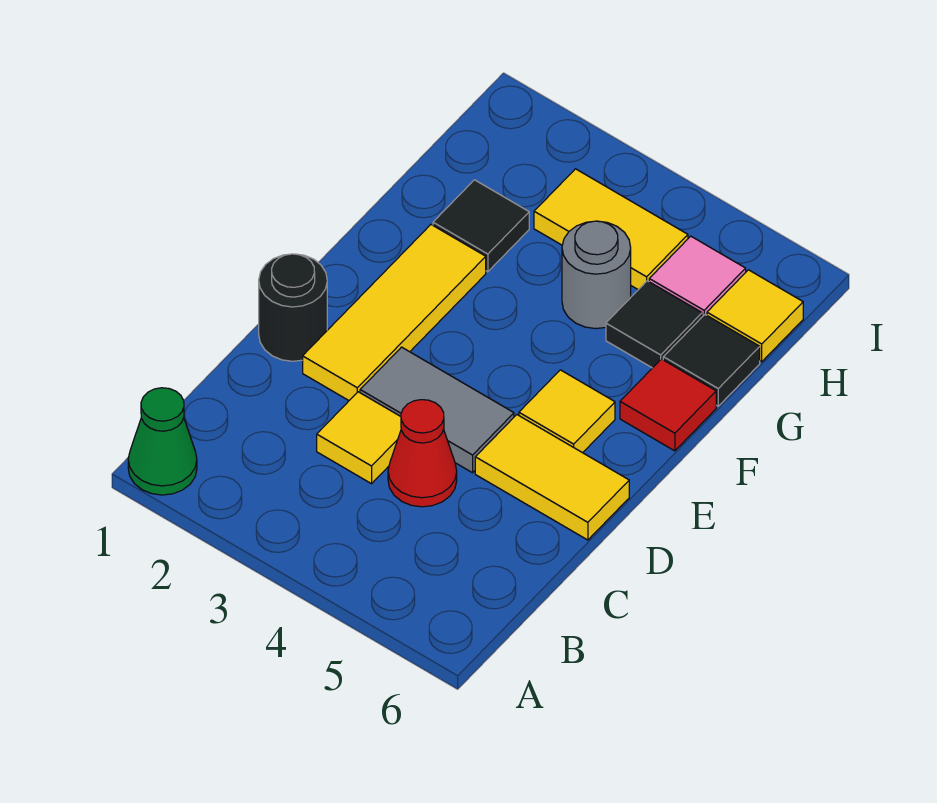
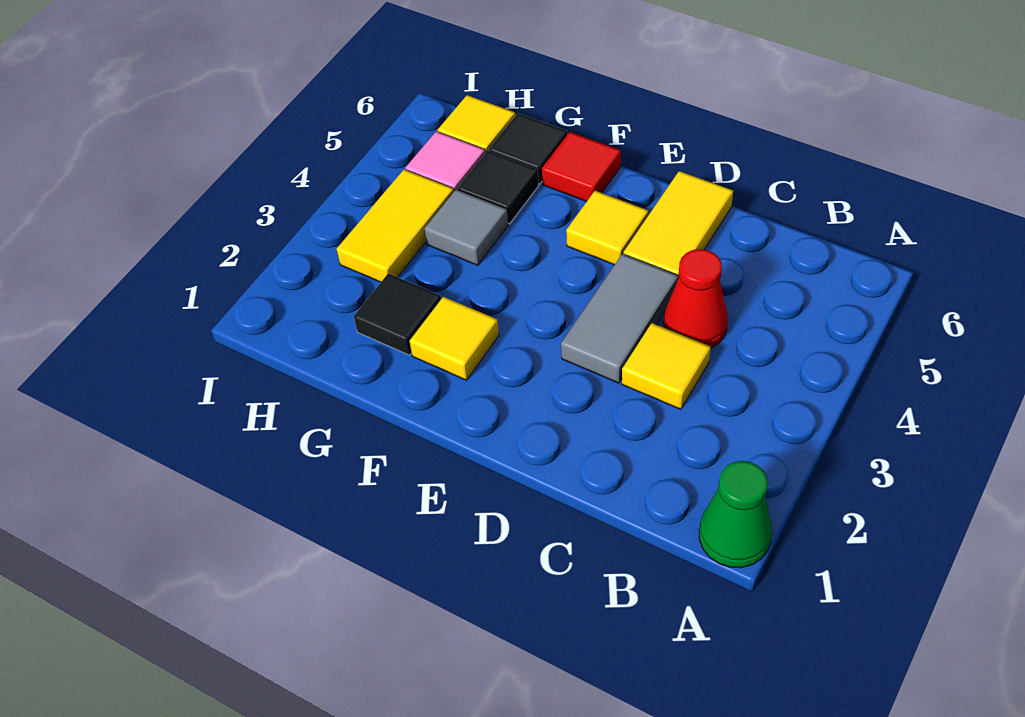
black round brick D1 level 1 -> none
yellow tile D2:F2 level 1 -> yellow tile F2 level 1
grey round brick G4 level 1 -> grey tile G4 level 1

